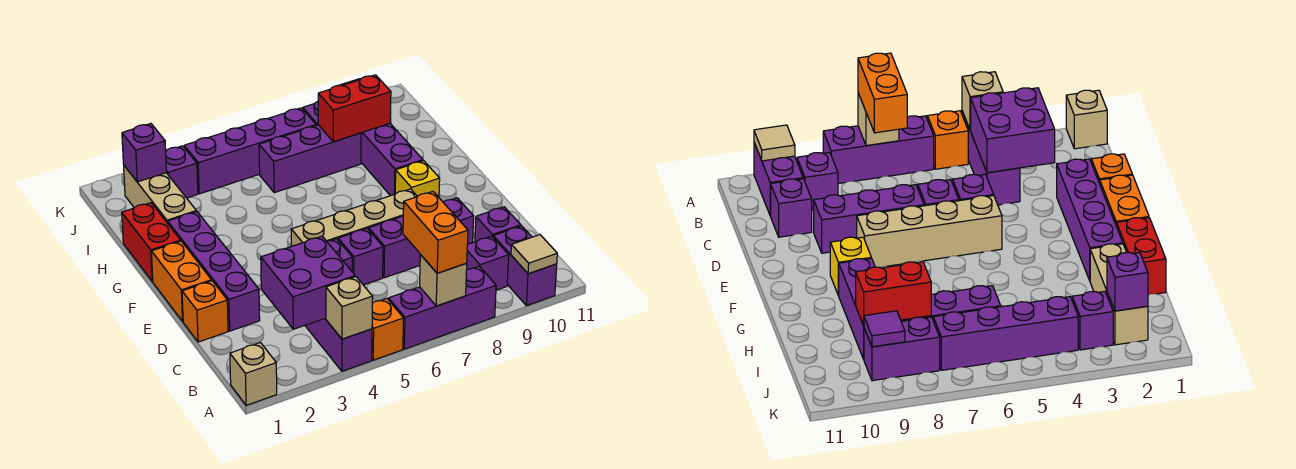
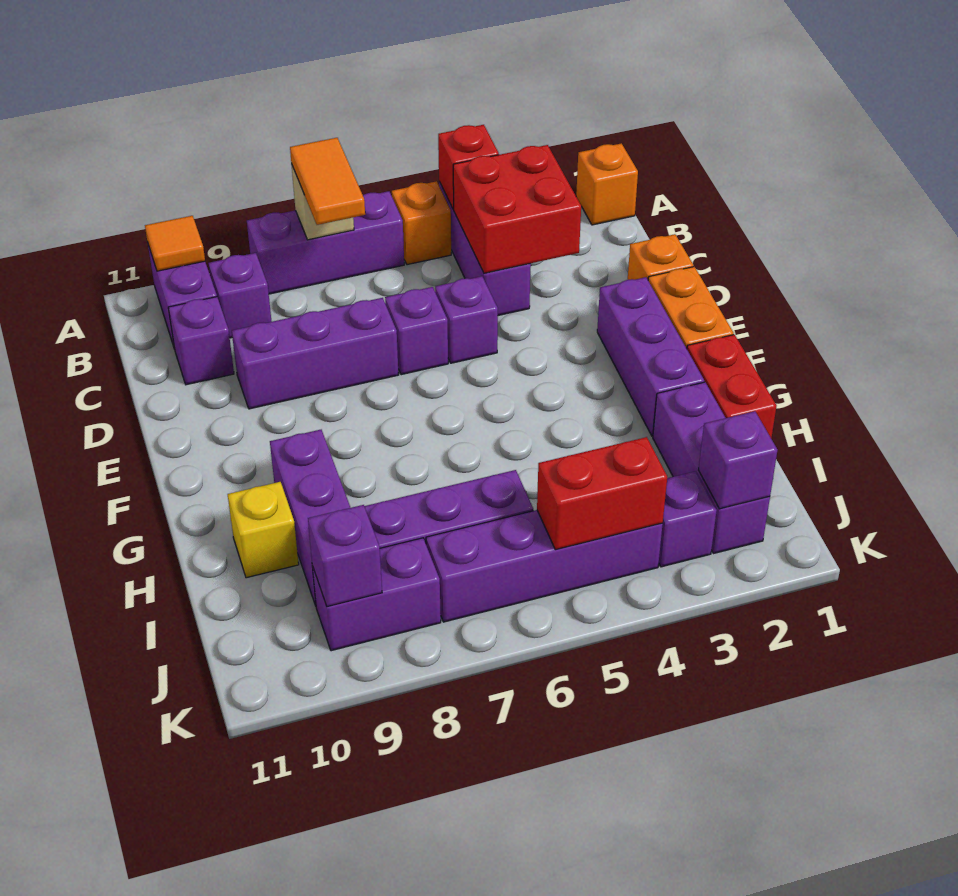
tan brick A1 level 1 -> orange brick A1 level 1
tan brick A4 level 2 -> red brick A4 level 2
orange brick A7:B7 level 3 -> orange tile A7:B7 level 3
tan tile A10 level 2 -> orange tile A10 level 2
purple brick B3:C4 level 2 -> red brick B3:C4 level 2
purple brick D2:G2 level 1 -> purple brick E2:G2 level 1
tan brick E5:E8 level 1 -> none
yellow brick F9 level 1 -> yellow brick H10 level 1
tan brick H2:J2 level 1 -> purple brick H2:J2 level 1
red brick I8:I9 level 2 -> red brick J4:J5 level 2
purple tile J9 level 2 -> purple brick J9 level 2

